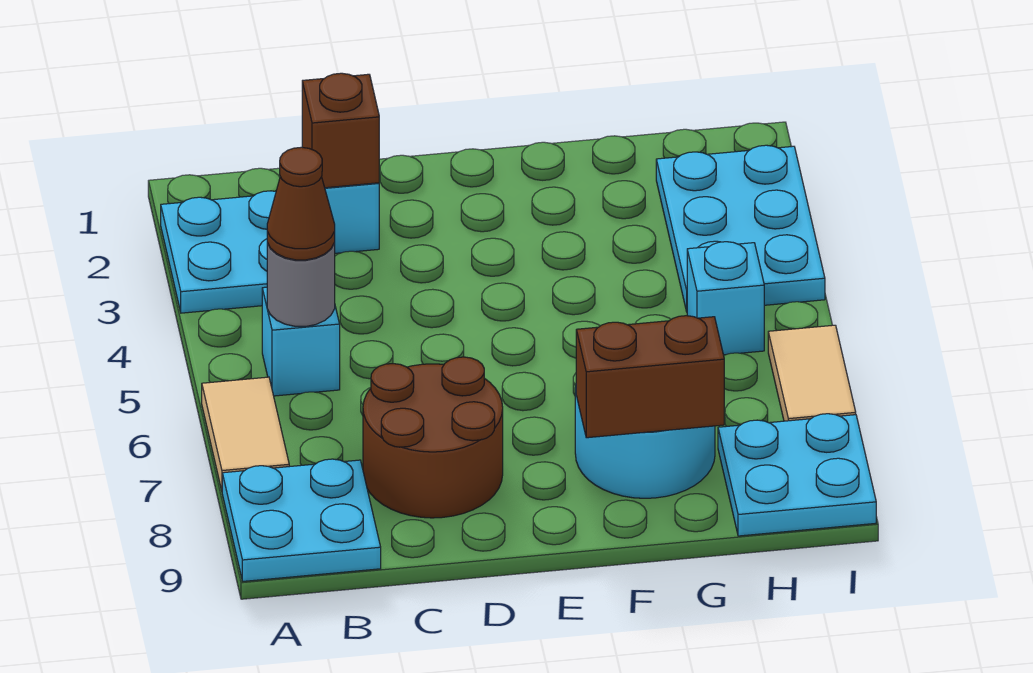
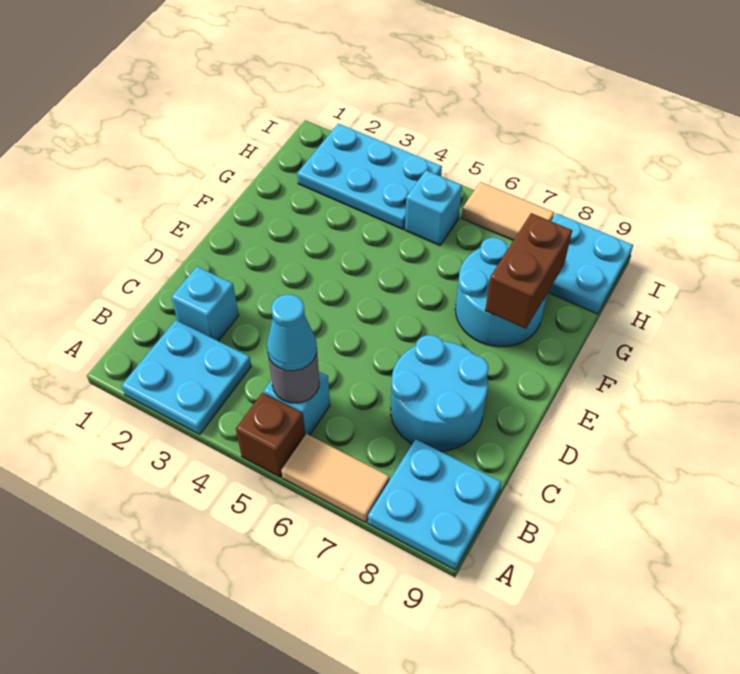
brown cone B5 level 3 -> cyan cone B5 level 3
brown brick C2 level 2 -> brown brick A5 level 1
brown round brick C7:D8 level 1 -> cyan round brick C7:D8 level 1

